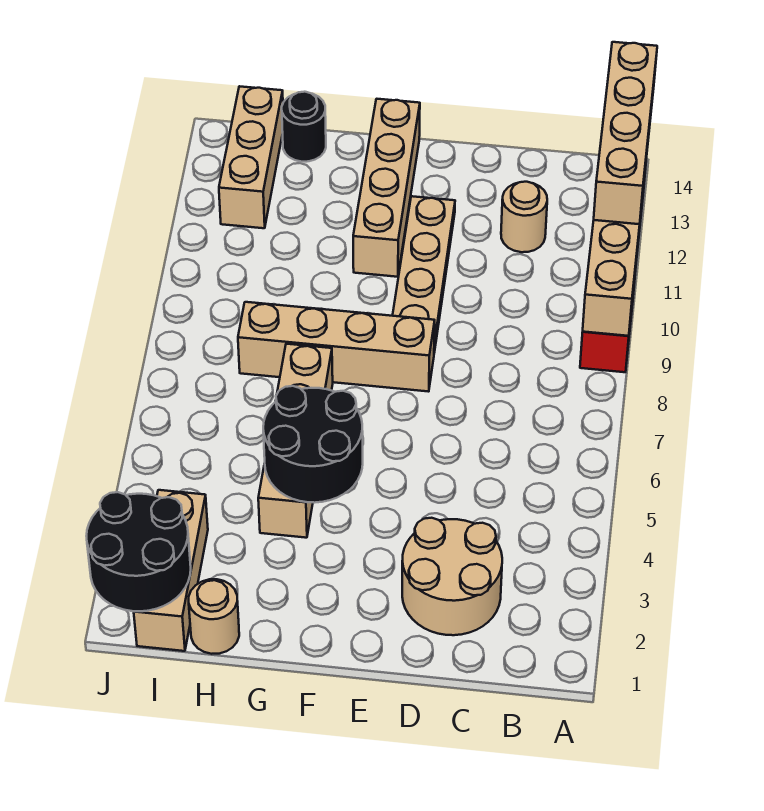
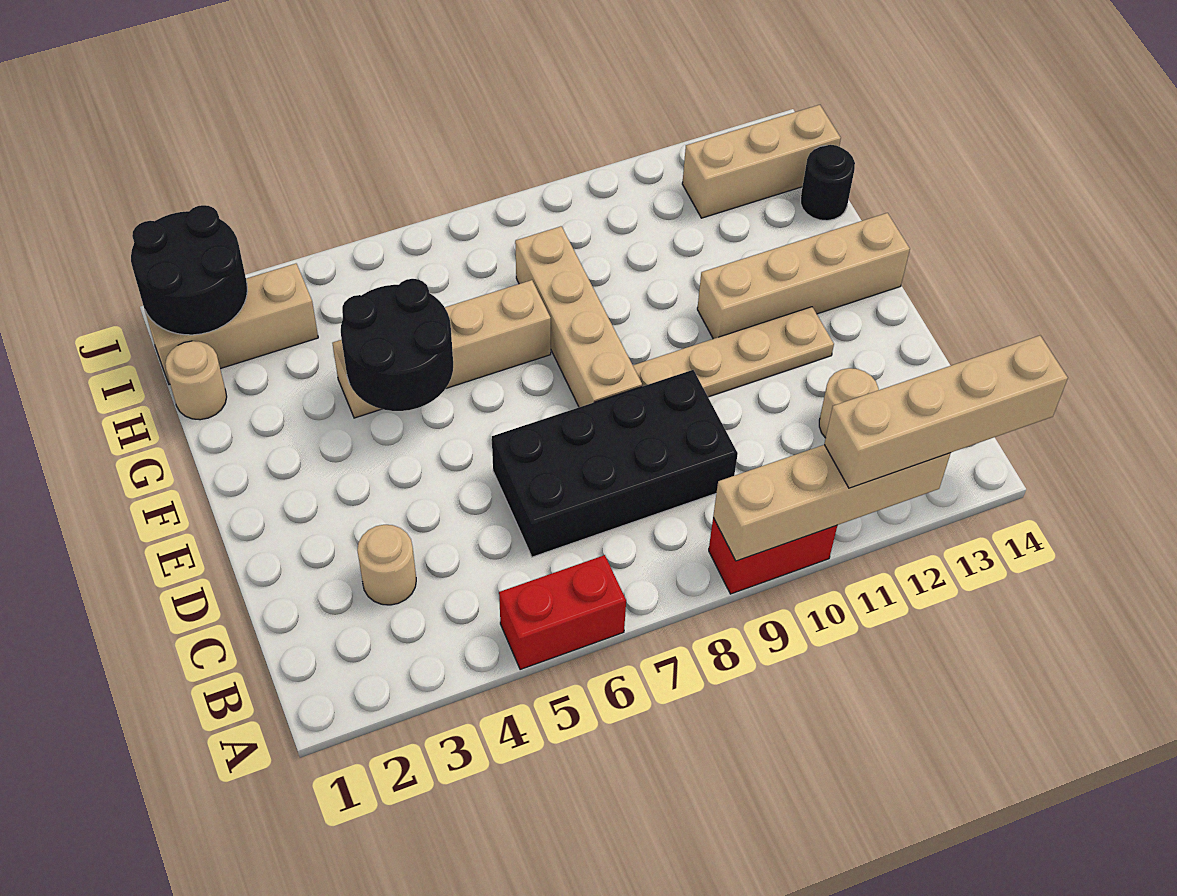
none -> red brick A5:A6 level 1
tan round brick C2:D3 level 1 -> tan round brick C3 level 1
none -> black brick C6:D9 level 1

